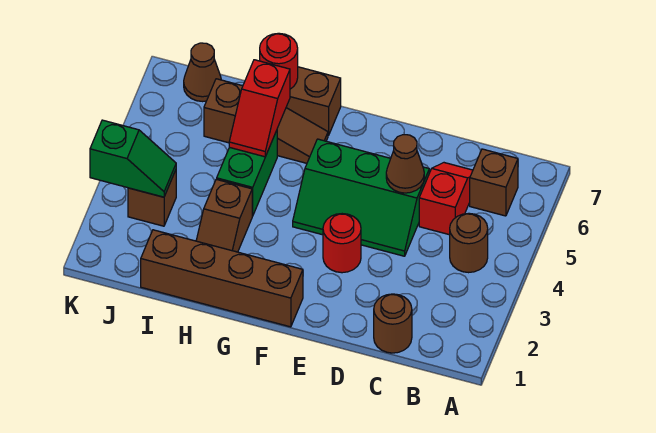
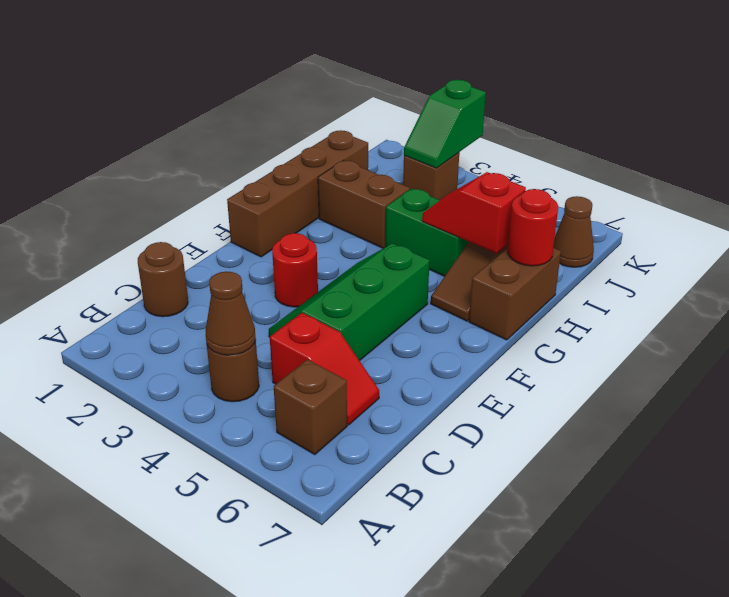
brown cone D5 level 2 -> brown cone B4 level 2
brown slope H2:H3 level 1 top 3 -> brown brick H2:H3 level 1

